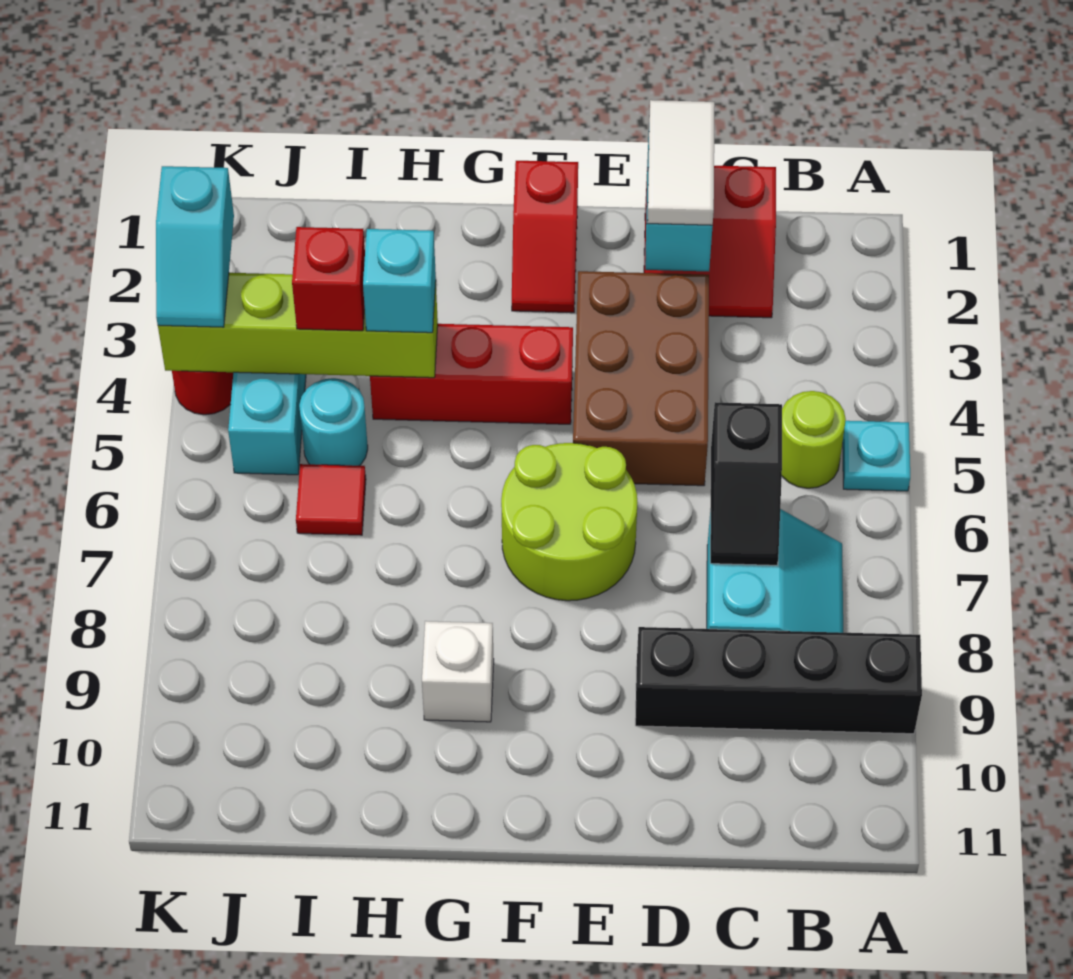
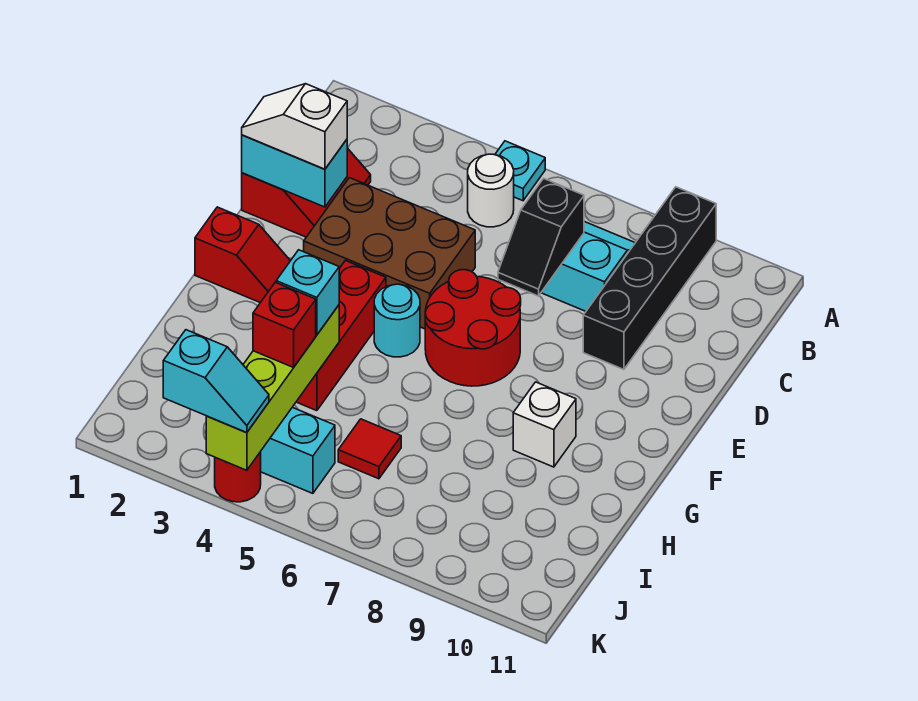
lime round brick B5 level 1 -> white round brick B5 level 1
black slope C6:C7 level 2 top 6 -> black slope C7:D7 level 2 top C
white tile D1:D2 level 3 -> white slope D1:D2 level 3 top 2
lime round brick E6:F7 level 1 -> red round brick E6:F7 level 1
cyan round brick I5 level 1 -> cyan round brick F5 level 1

